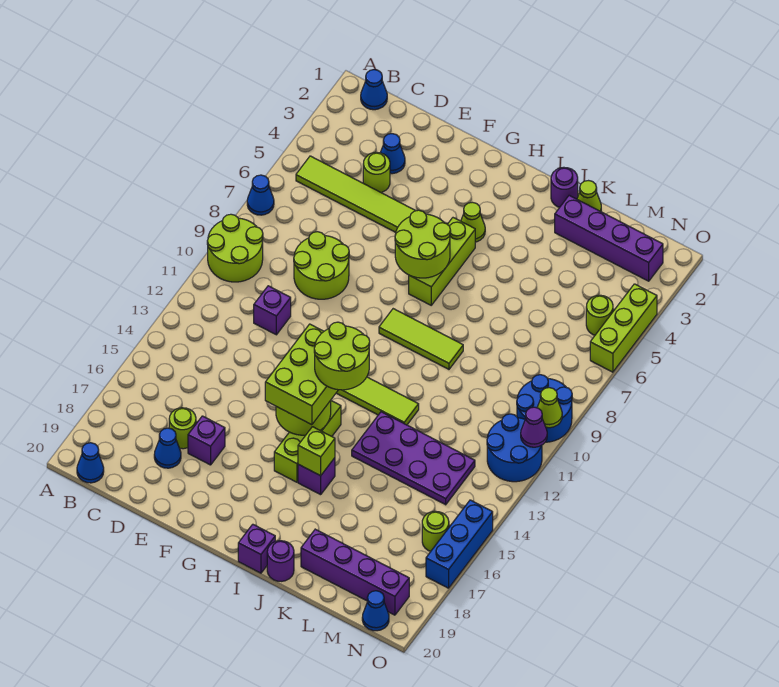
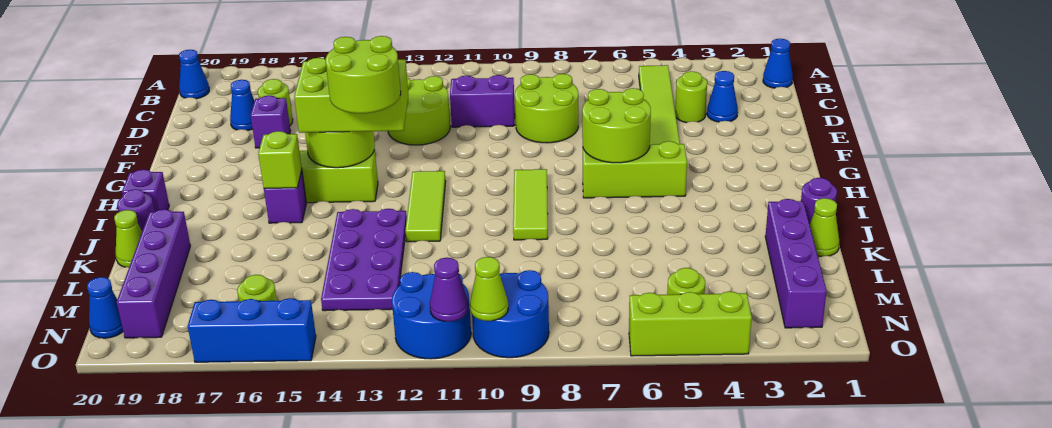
blue cone A7 level 1 -> none
lime round brick A9:B10 level 1 -> lime round brick D12:E13 level 1
purple brick D11 level 1 -> purple brick D10:D11 level 1
lime cone H4 level 1 -> lime cone K20 level 1

